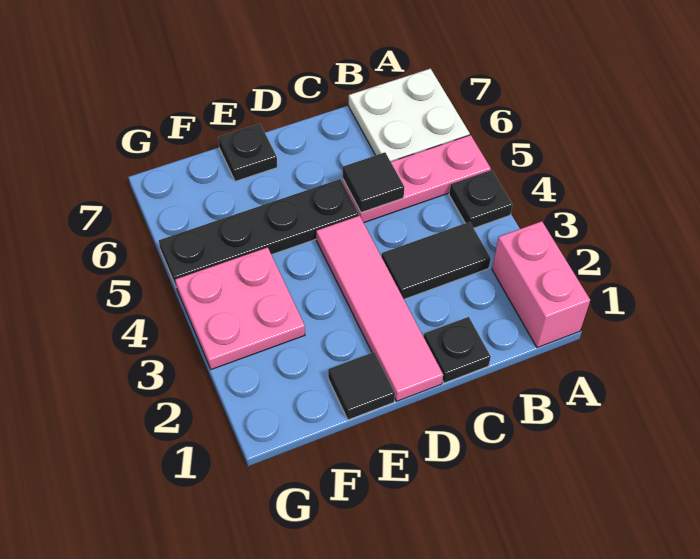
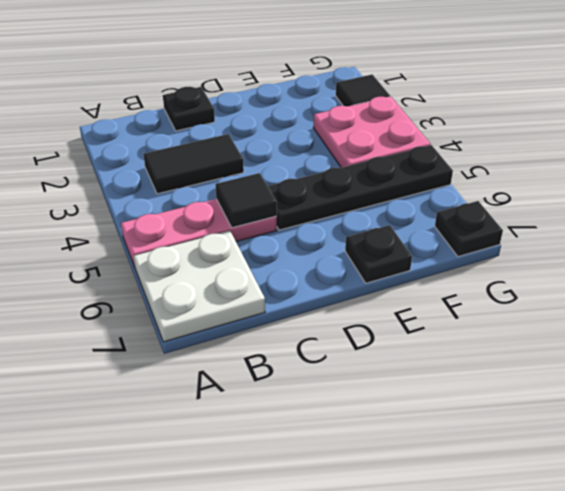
pink brick A1:A2 level 1 -> none
black plate A4 level 1 -> black plate G7 level 1
pink tile D1:D4 level 1 -> none
black tile E1 level 1 -> black tile G2 level 1

